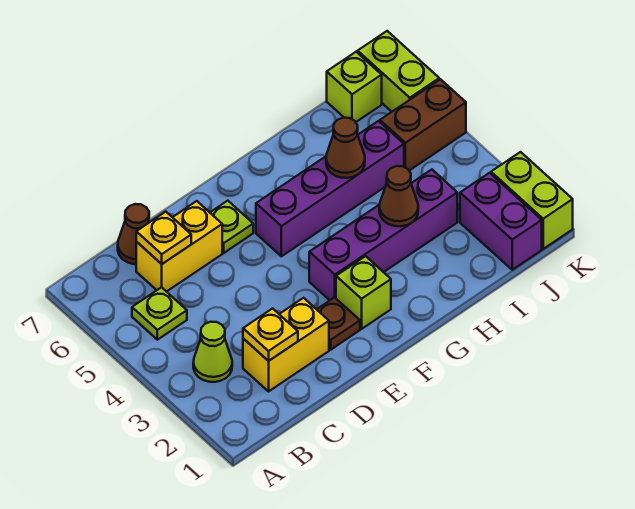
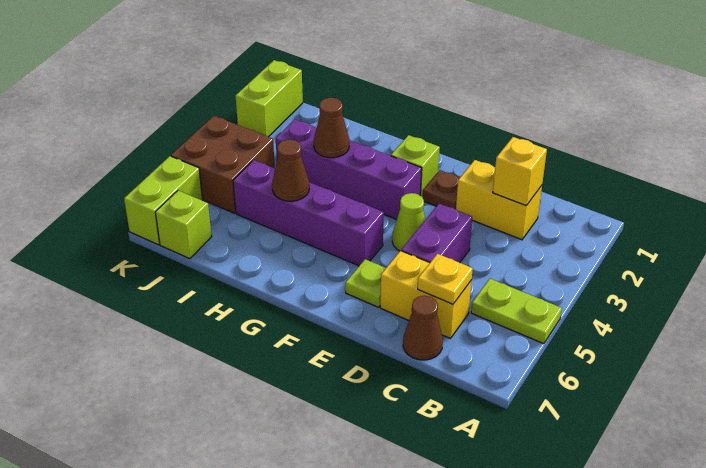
lime cone B3 level 1 -> lime cone E4 level 1
lime plate B5 level 1 -> lime plate A5:B5 level 1
yellow plate C2 level 2 -> yellow brick C2 level 2
purple brick J1:J2 level 1 -> purple brick D4:D5 level 1
brown brick J5:K5 level 1 -> brown brick J4:K5 level 1

